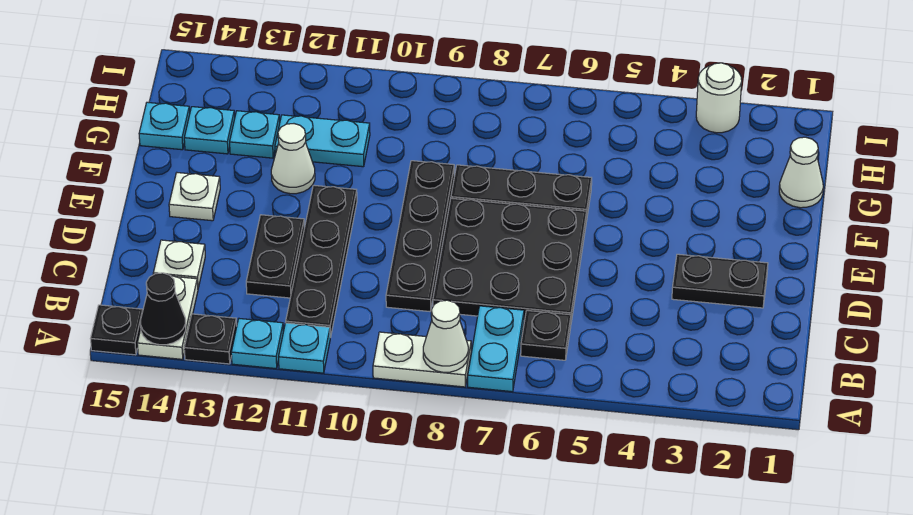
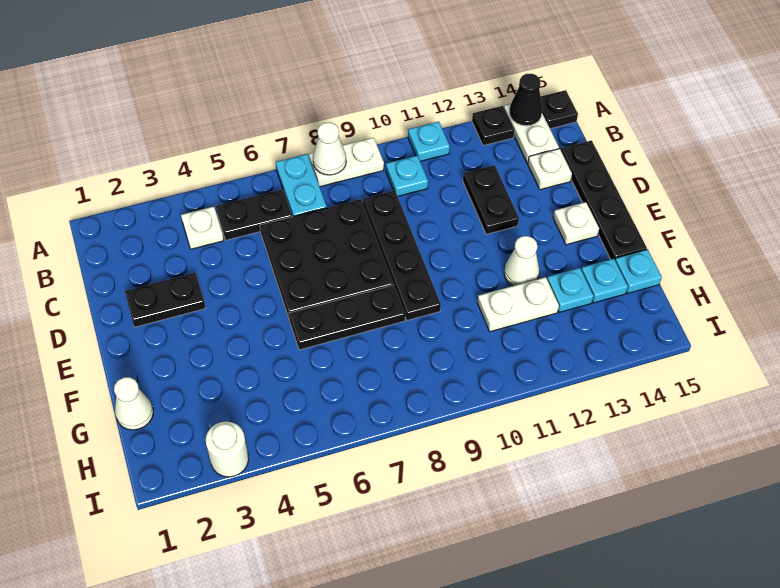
cyan plate A12 level 1 -> cyan plate B10 level 1
none -> white plate B4 level 1
black plate B6 level 1 -> black plate B5:B6 level 1
black plate B11:E11 level 1 -> black plate C15:F15 level 1
cyan plate G11:G12 level 1 -> white plate G11:G12 level 1

